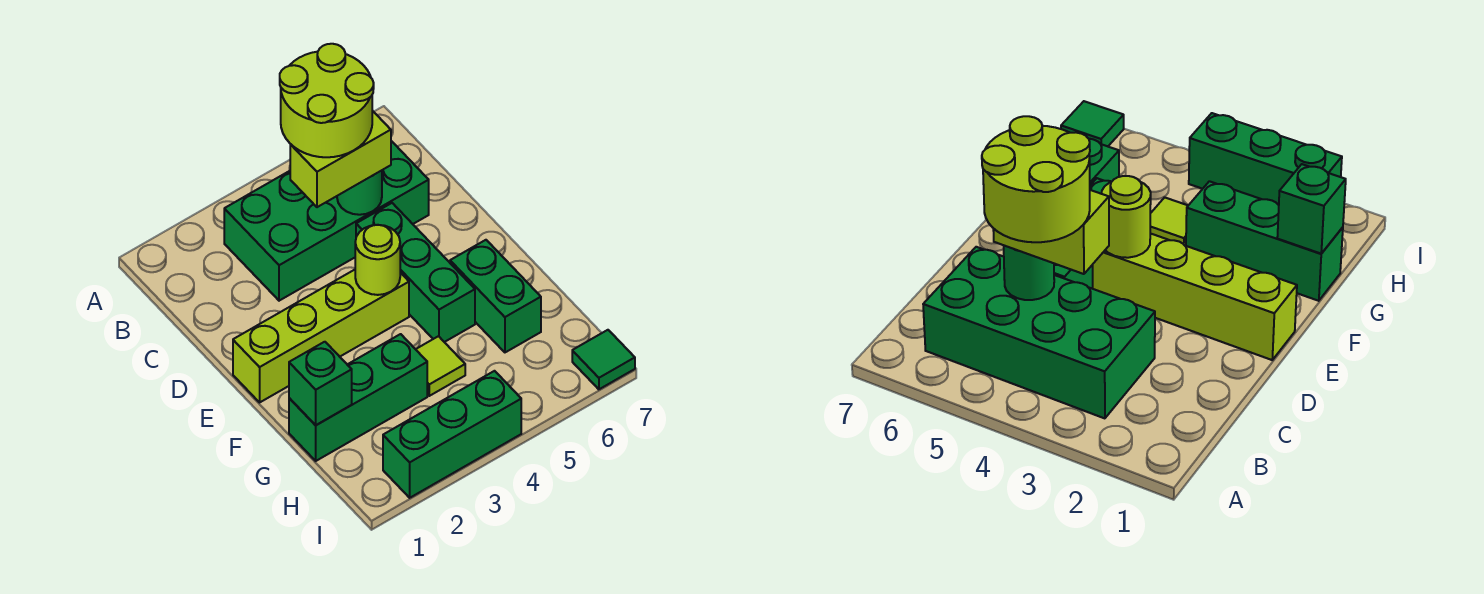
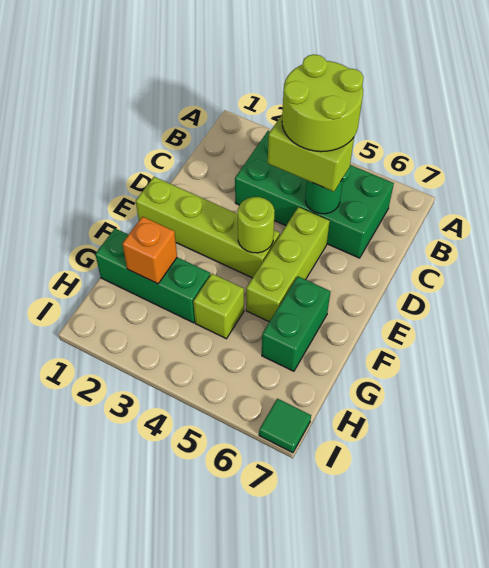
green brick D5:F5 level 1 -> lime brick D5:F5 level 1
green brick G1 level 2 -> none
none -> orange brick G2 level 2
lime tile G4 level 1 -> lime brick G4 level 1
green brick I2:I4 level 1 -> none

